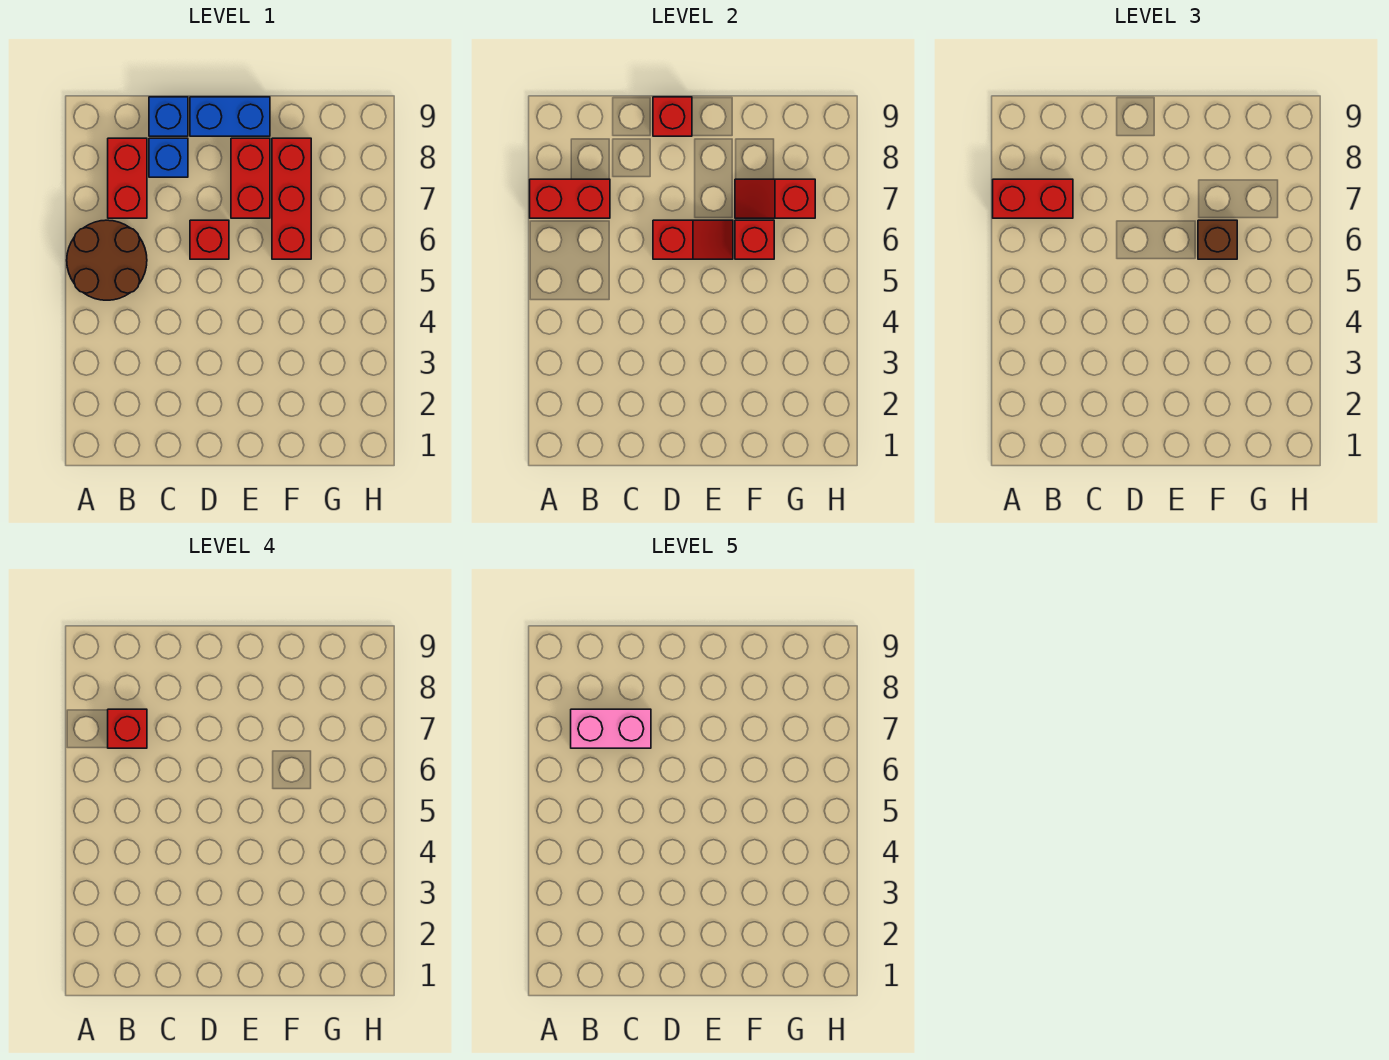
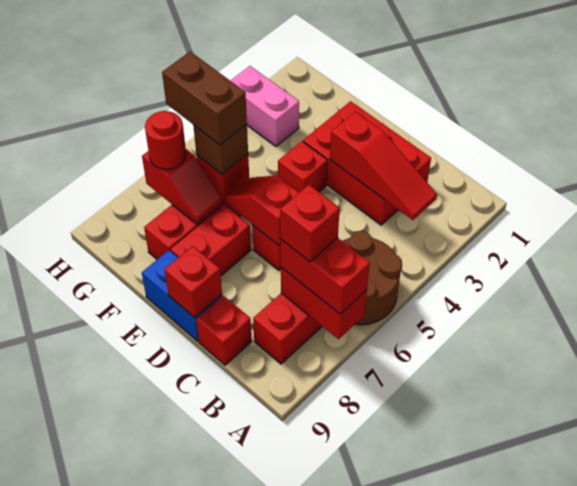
none -> red slope B3:D3 level 2 top D
pink brick B7:C7 level 5 -> pink brick G3:H3 level 1
none -> red brick C2:E3 level 1
blue brick C8 level 1 -> none
blue brick C9 level 1 -> red brick C9 level 1
none -> red brick E4 level 1
none -> brown brick F6:G6 level 4
none -> red round brick G7 level 3

